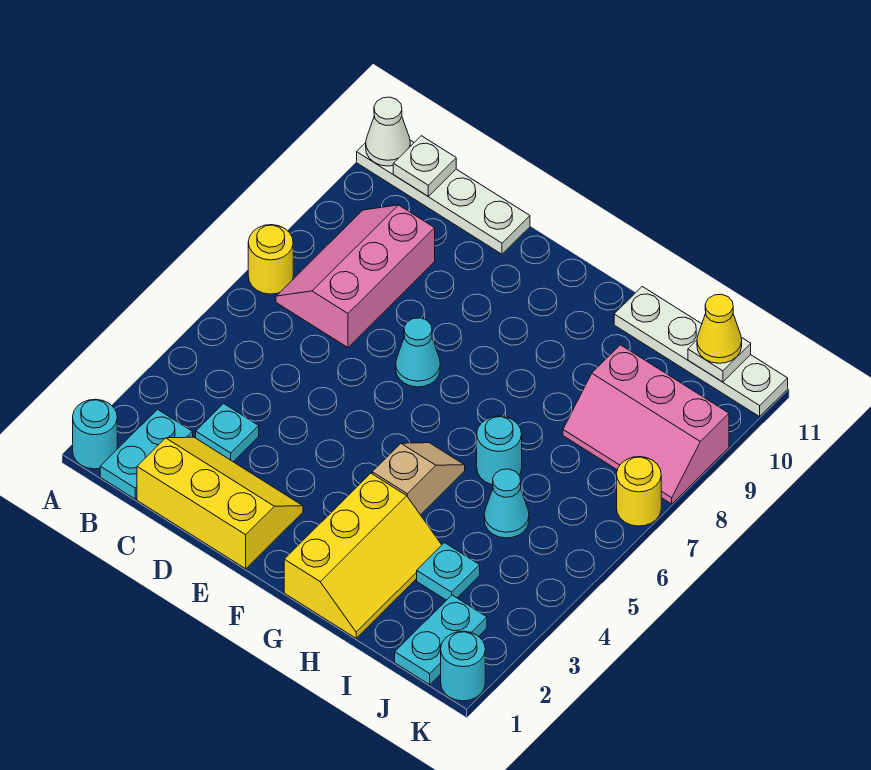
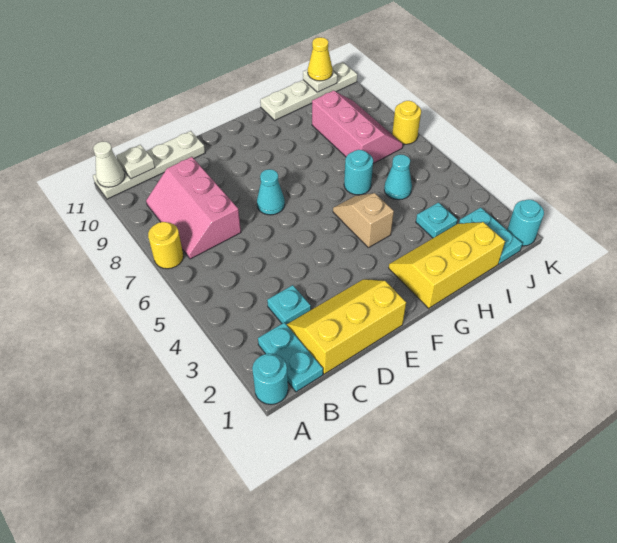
yellow slope G1:H3 level 1 top G -> yellow slope G1:I2 level 1 top 1
pink slope I8:K9 level 1 top 9 -> pink slope I7:J9 level 1 top I

